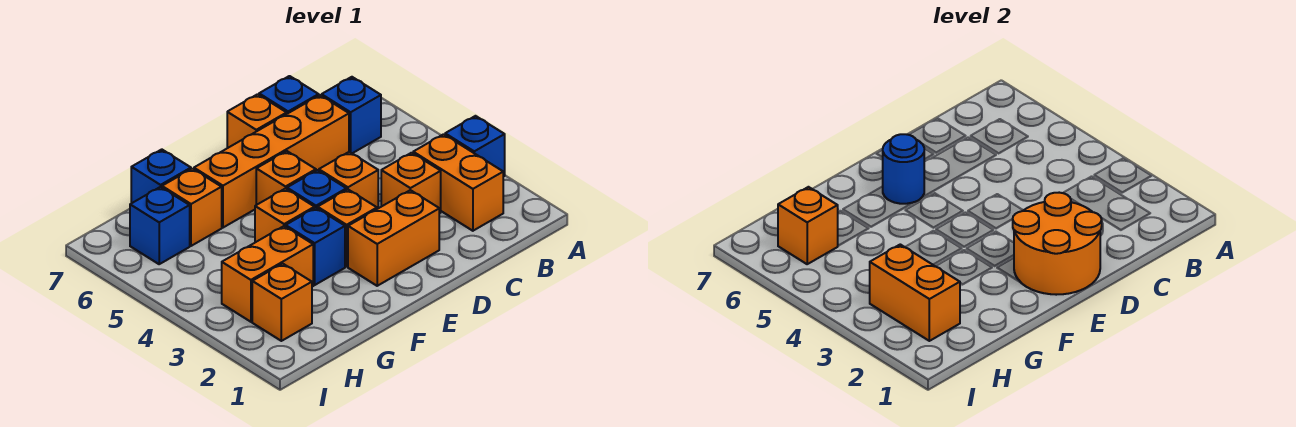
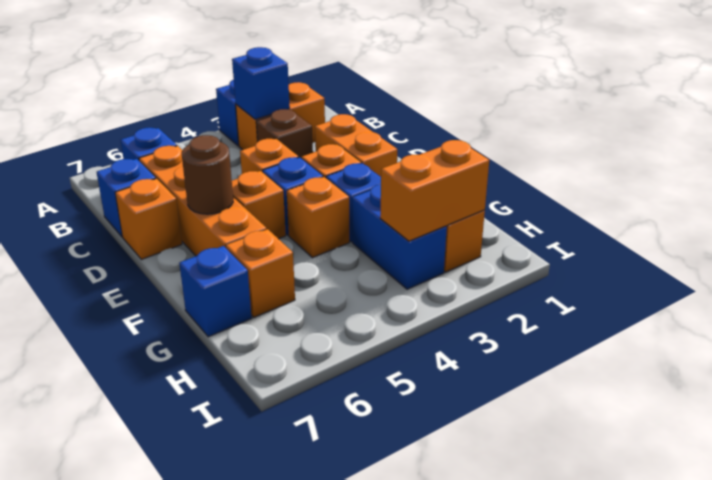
orange brick C3 level 1 -> brown brick C3 level 1
orange round brick D1:E2 level 2 -> none
blue round brick E6 level 2 -> brown round brick E6 level 2
orange brick G3:H3 level 1 -> blue brick G3:H3 level 1
blue brick H6 level 1 -> blue brick B3 level 2
orange brick H6 level 2 -> none

